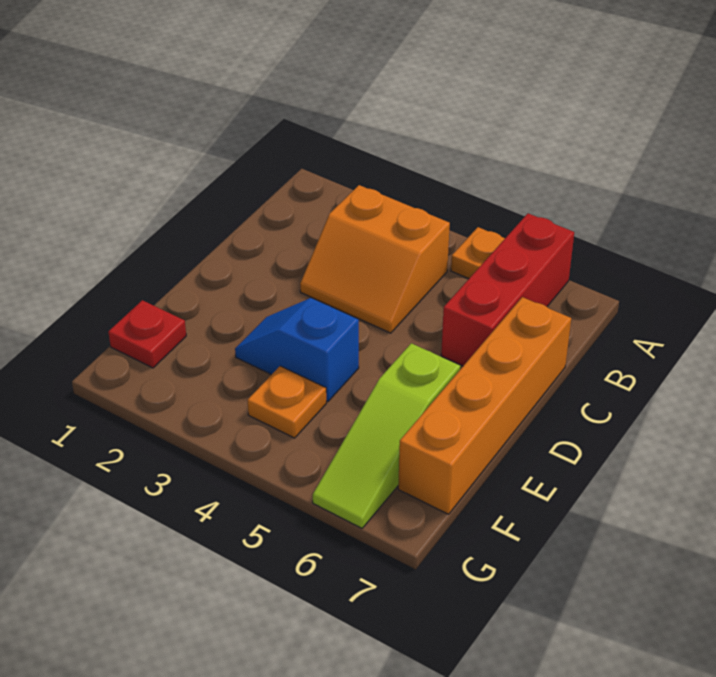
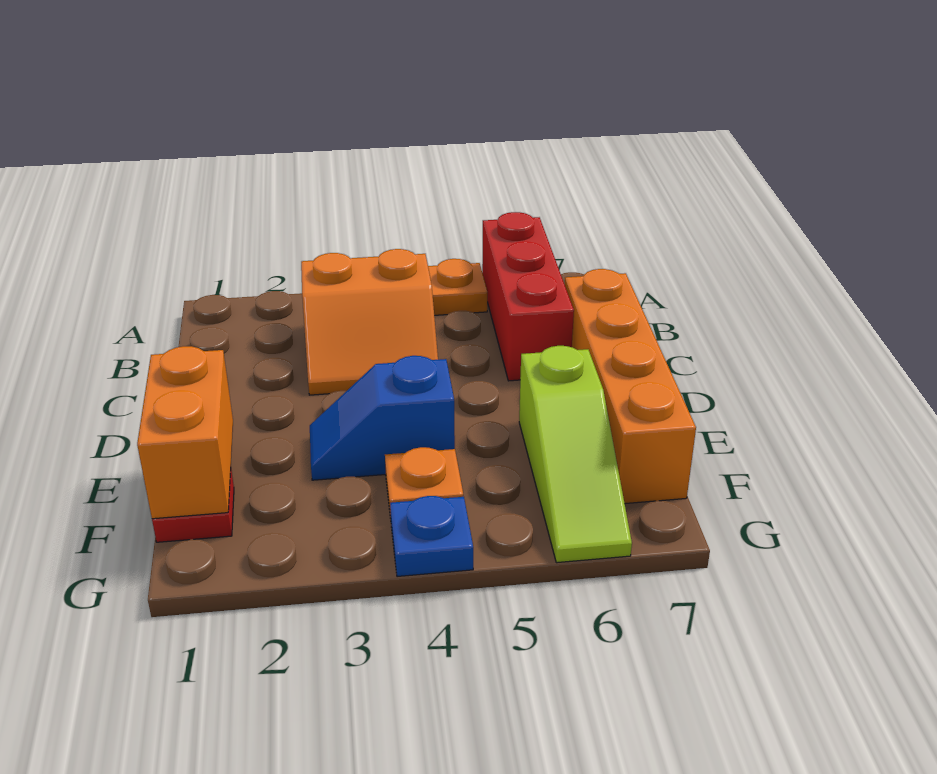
none -> orange brick E1:F1 level 2
none -> blue plate G4 level 1

